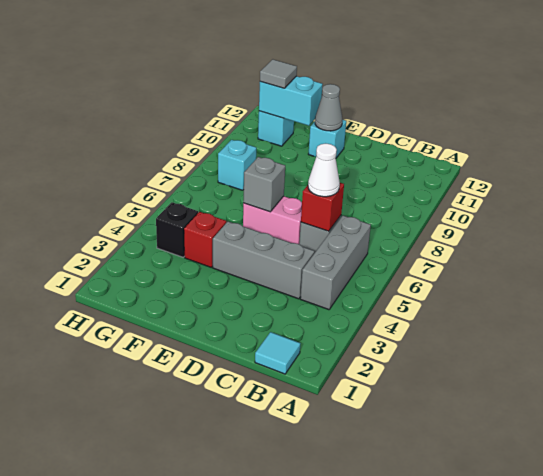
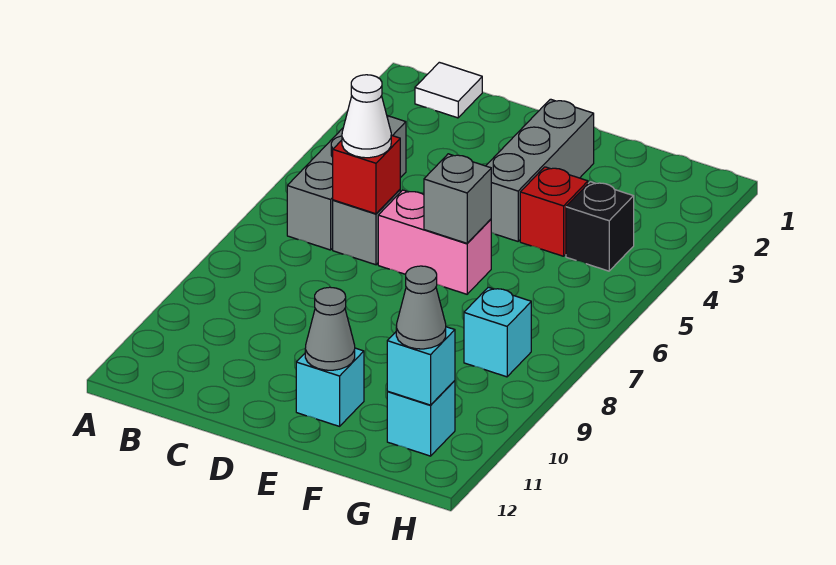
cyan tile B1 level 1 -> white tile B1 level 1
grey brick C4:E4 level 1 -> grey brick E2:E4 level 1
cyan brick F11:G11 level 2 -> cyan brick G11 level 2
grey tile G11 level 3 -> grey cone G11 level 3

